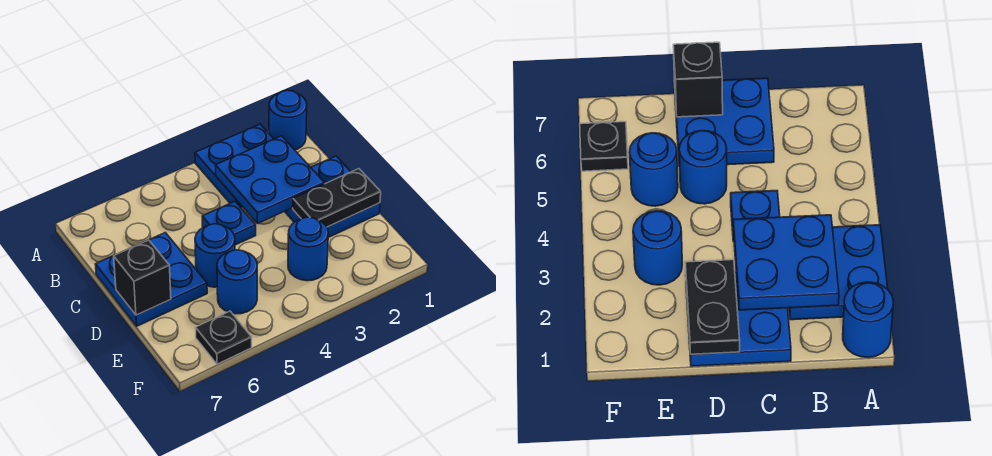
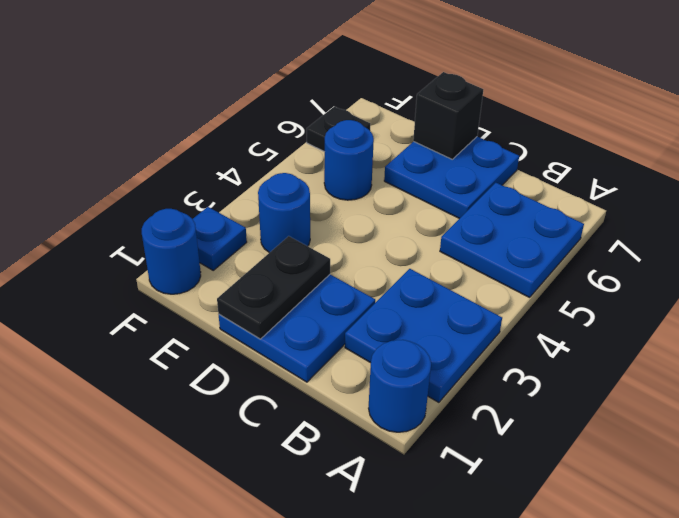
blue plate B2:C3 level 2 -> blue plate A5:B6 level 1
blue plate C4 level 1 -> blue plate F2 level 1
blue round brick D5 level 1 -> blue round brick F1 level 1

